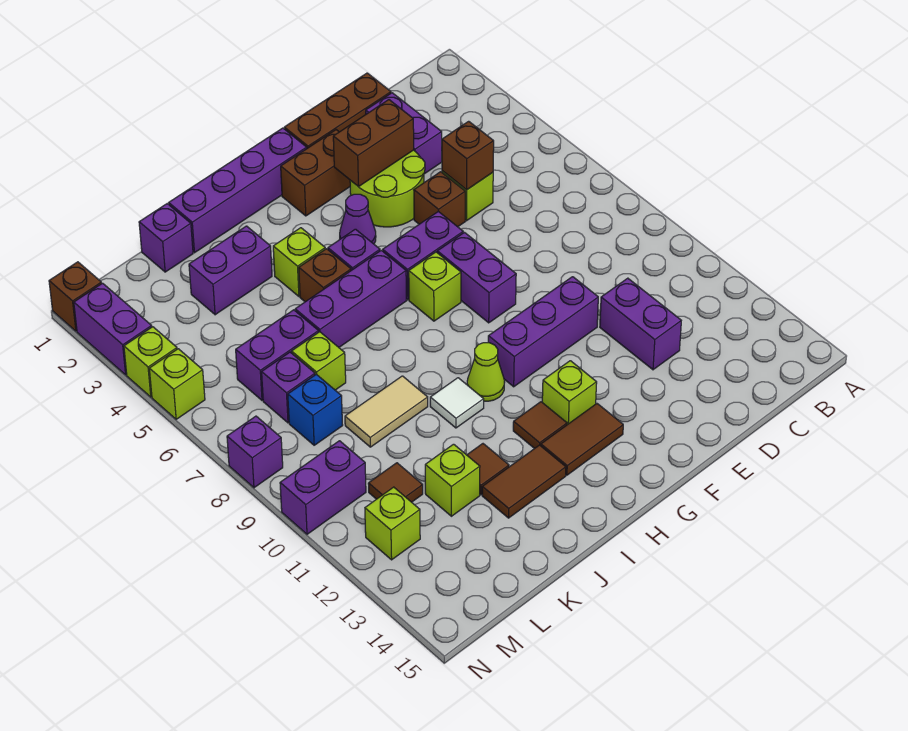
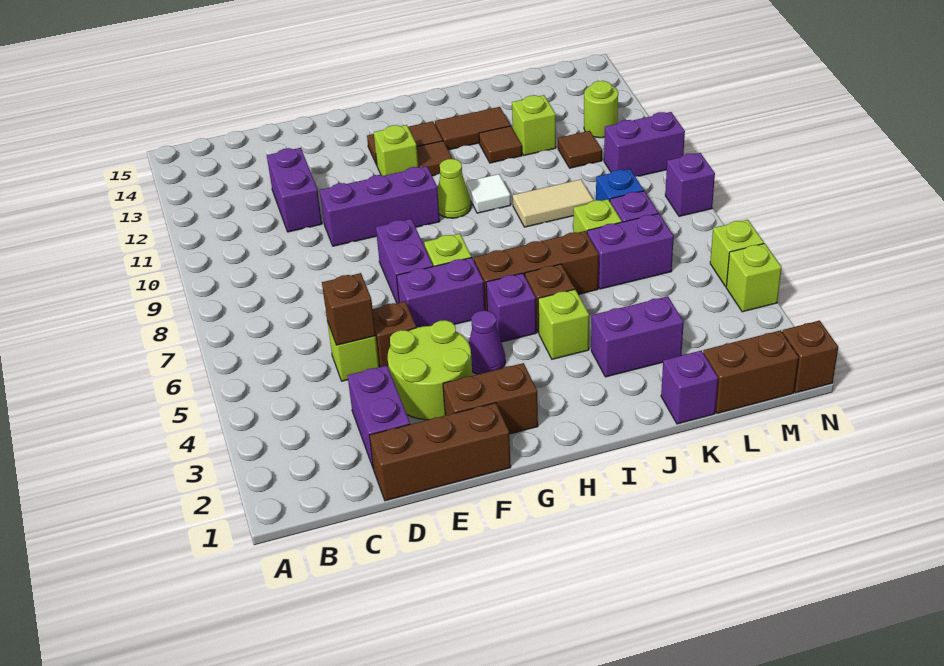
brown brick E3:F3 level 2 -> brown brick L1:M1 level 1
purple brick G1:J1 level 1 -> none
purple brick H6:J6 level 1 -> brown brick H6:J6 level 1
lime brick M12 level 1 -> lime round brick M12 level 1
purple brick N2:N3 level 1 -> none

